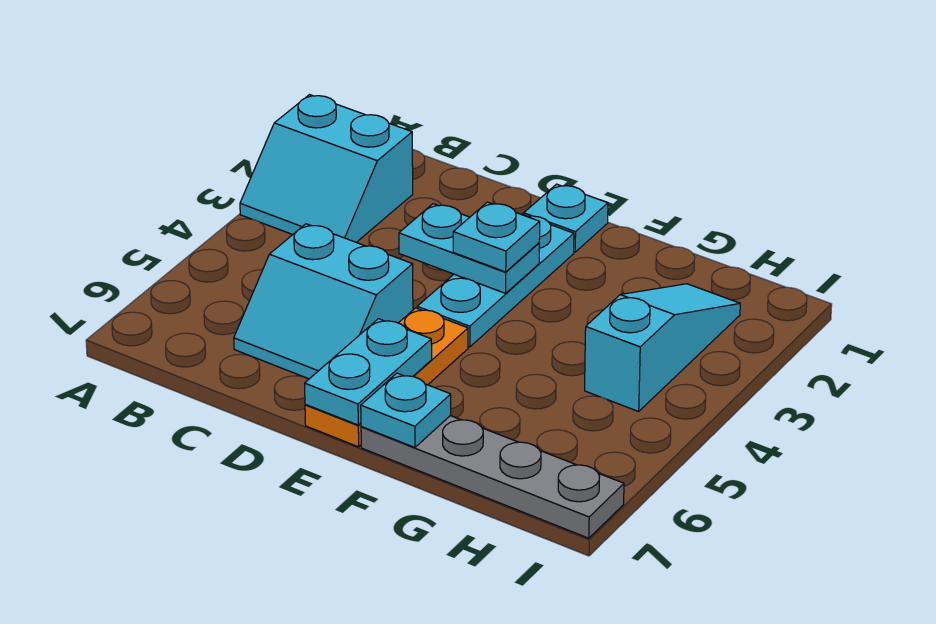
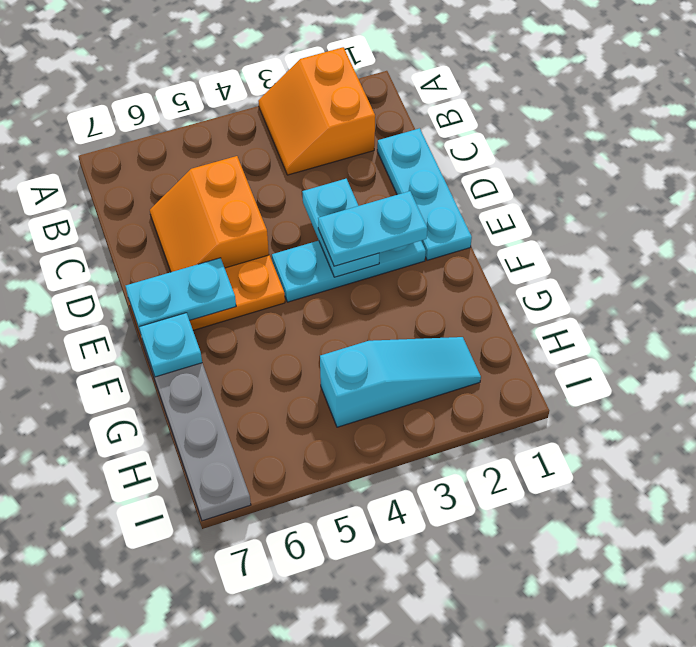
cyan slope A2:B3 level 1 top 2 -> orange slope A2:B3 level 1 top 2
cyan slope C5:D6 level 1 top 5 -> orange slope C5:D6 level 1 top 5
cyan plate E1 level 1 -> cyan plate C1:E1 level 1
cyan plate E3 level 3 -> cyan plate E2:E3 level 3

